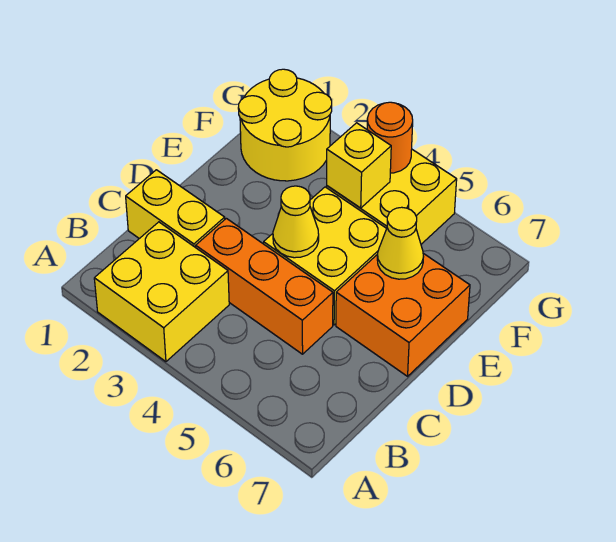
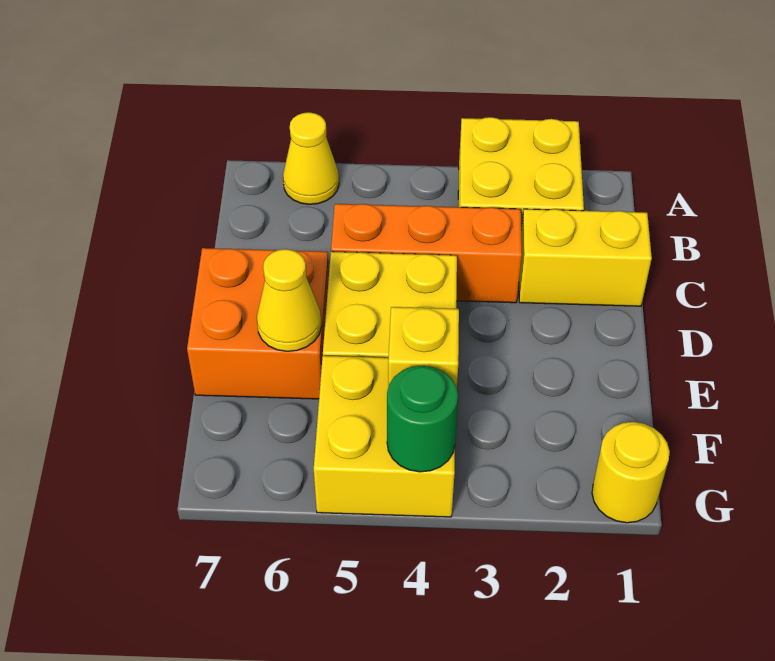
yellow cone D4 level 2 -> yellow cone A6 level 1
yellow round brick F1:G2 level 1 -> yellow round brick G1 level 1
orange round brick G4 level 2 -> green round brick G4 level 2

